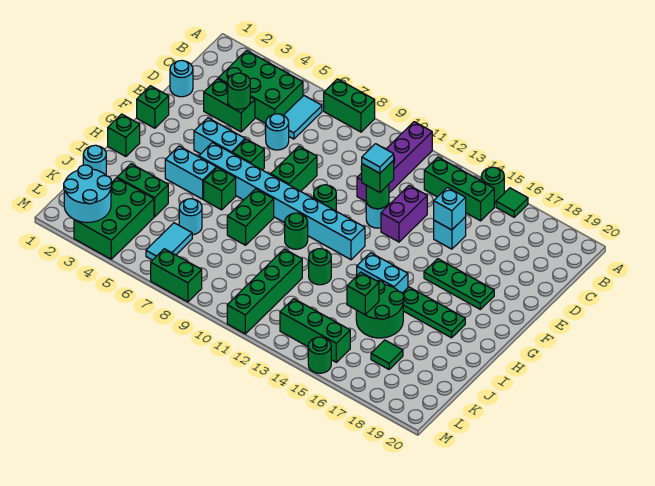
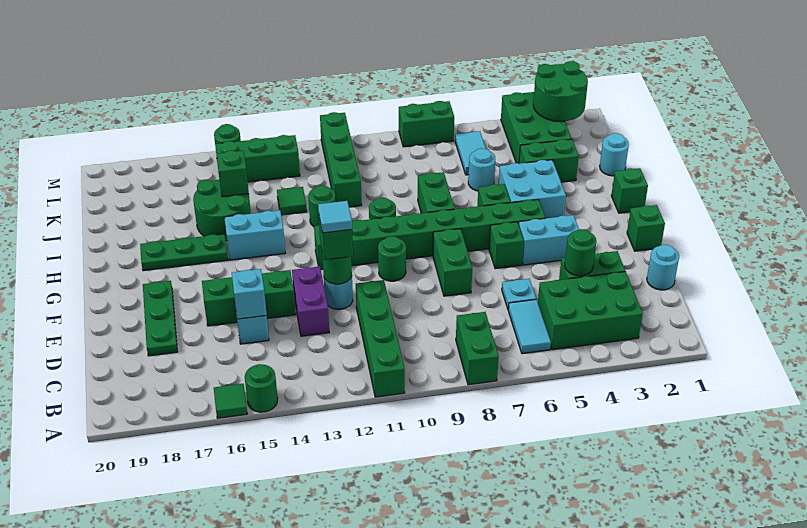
green brick A7:A8 level 1 -> green brick A8:B8 level 1
purple brick A11:D11 level 1 -> green brick A11:D11 level 1
green brick B13:B15 level 1 -> green brick E14:E16 level 1
cyan round brick D6 level 1 -> cyan plate D6 level 1
green plate F16:F18 level 1 -> green plate D18:F18 level 1
cyan brick G5:G12 level 1 -> green brick G5:G12 level 1
cyan brick H4:H5 level 1 -> cyan brick H4:I5 level 1
green tile K17 level 1 -> green tile J13 level 1
cyan round brick L2:M3 level 2 -> green round brick L2:M3 level 2

